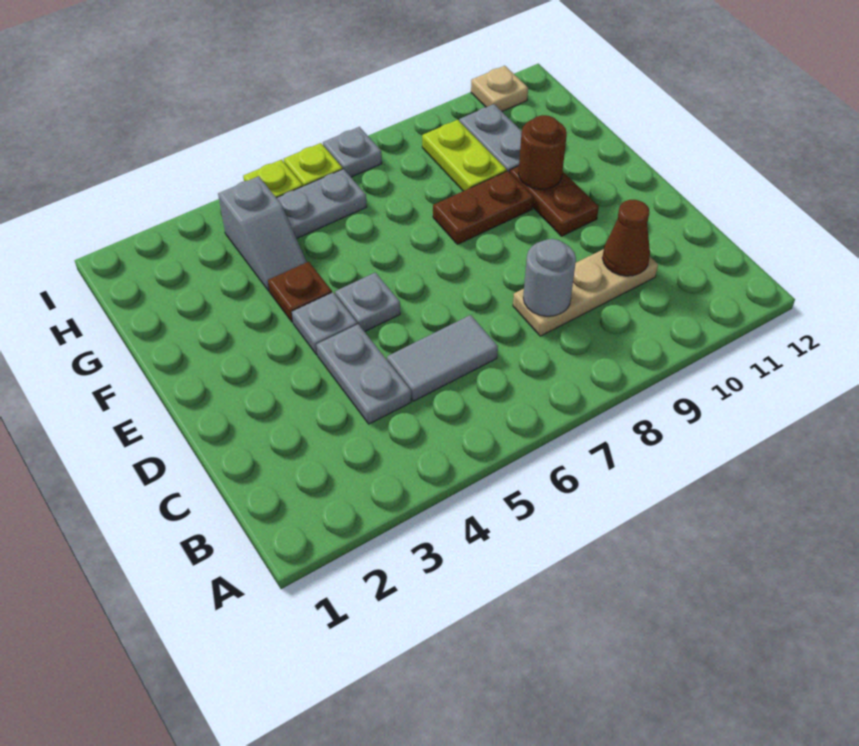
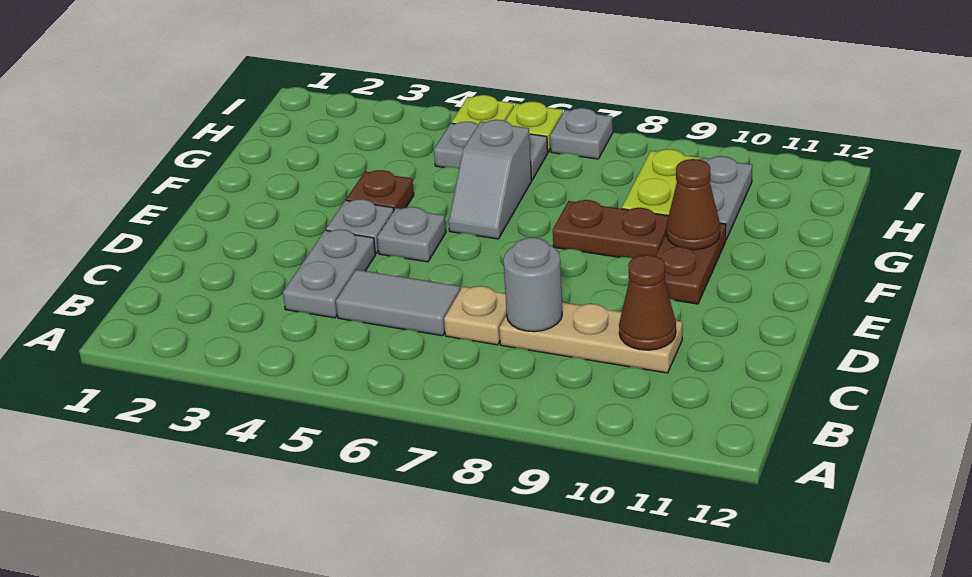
brown round brick F10 level 2 -> brown cone F10 level 2
grey slope G4:H4 level 1 top H -> grey slope F6:G6 level 1 top G
tan plate I11 level 1 -> tan plate C7 level 1

